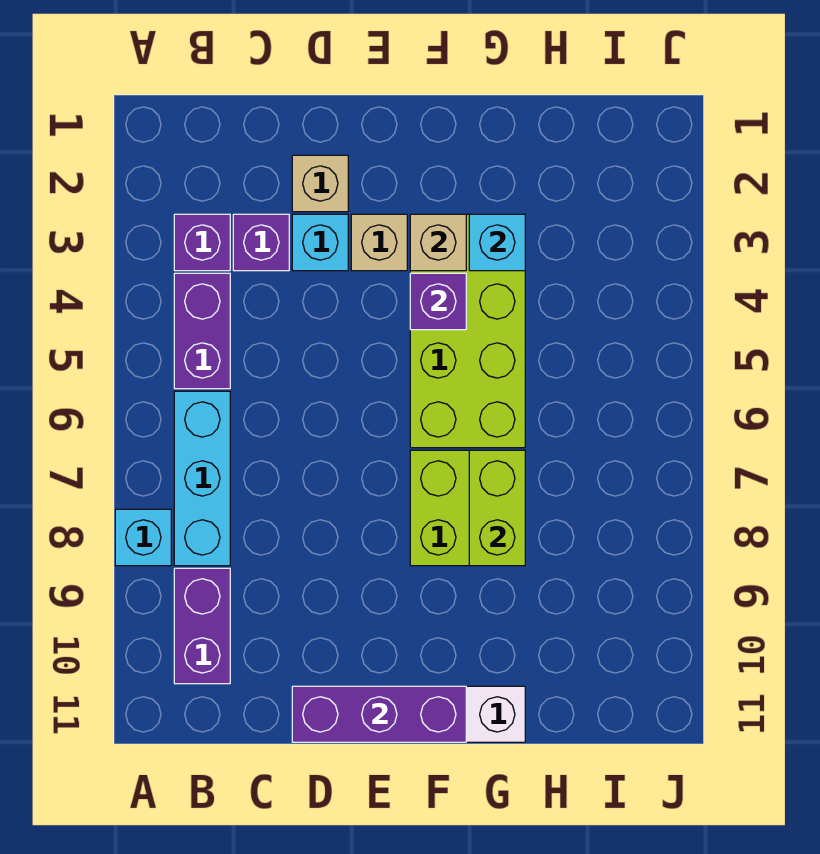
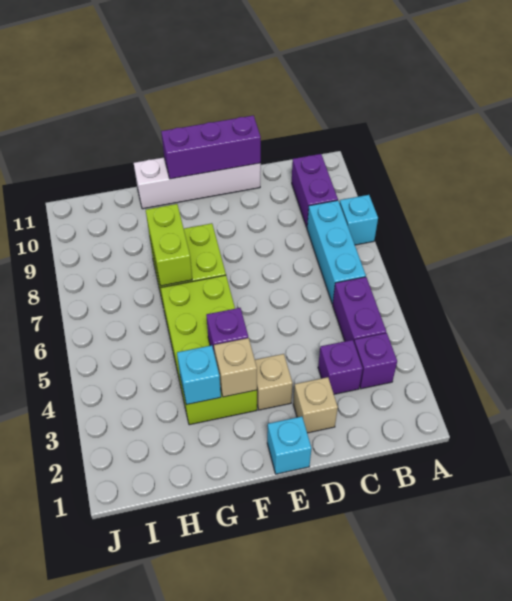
cyan brick D3 level 1 -> cyan brick E1 level 1

